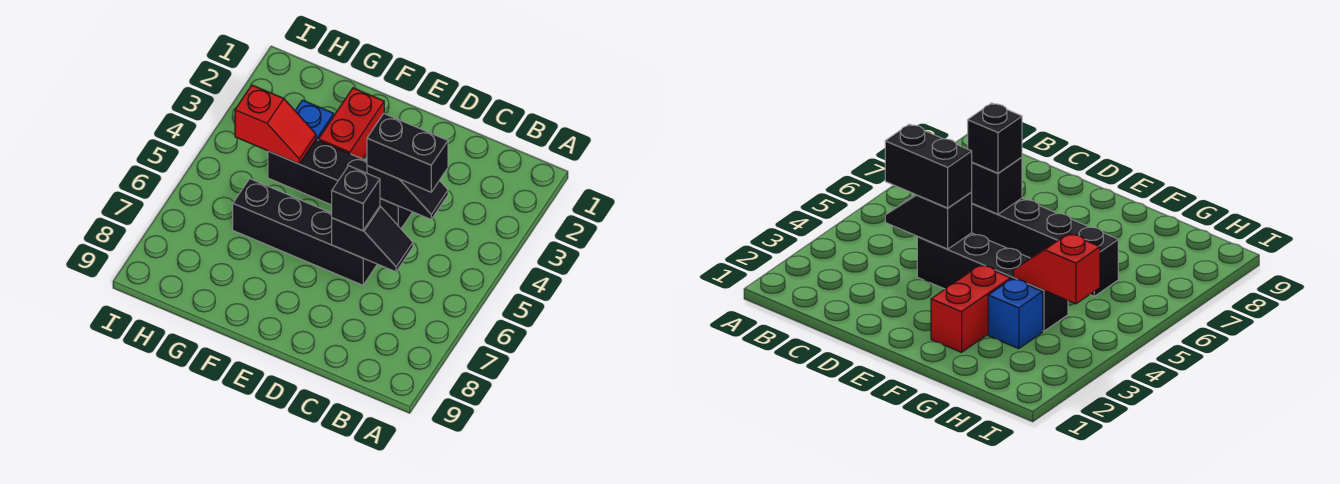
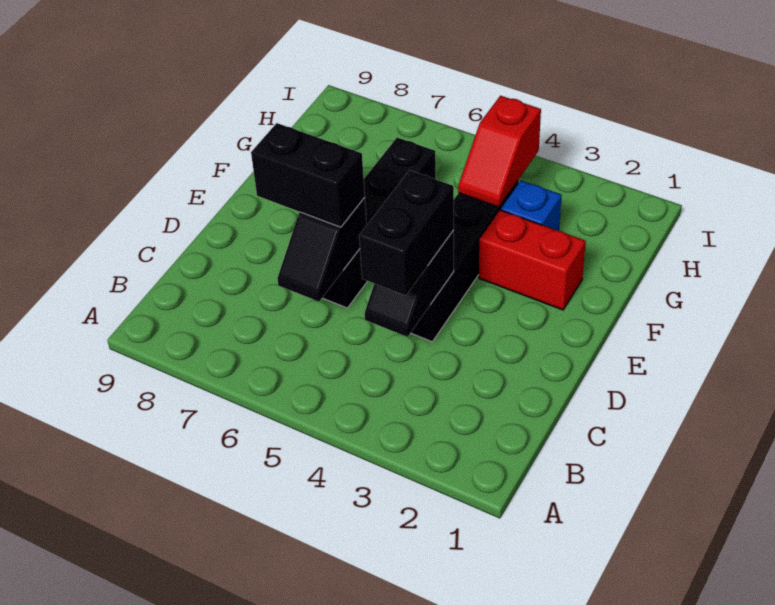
black brick D6 level 3 -> black brick D6:D7 level 3

